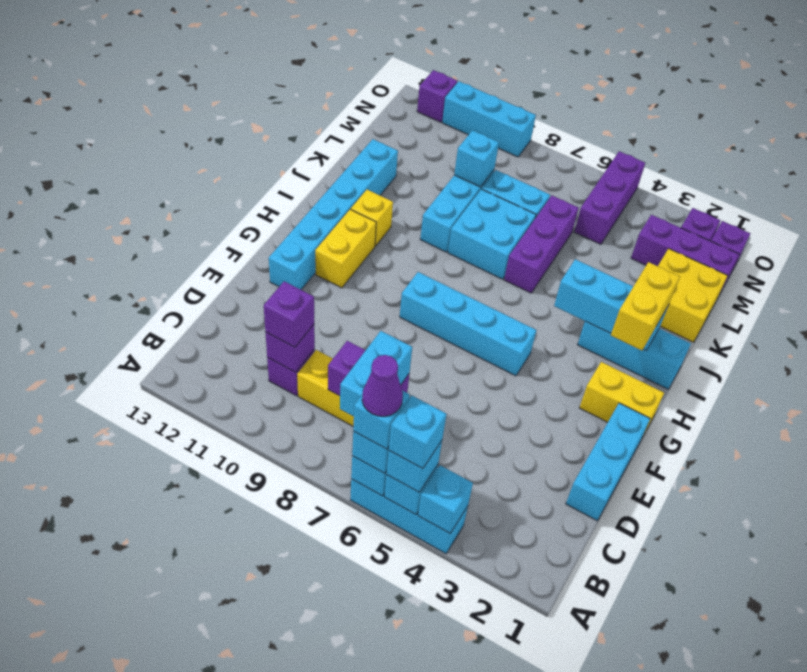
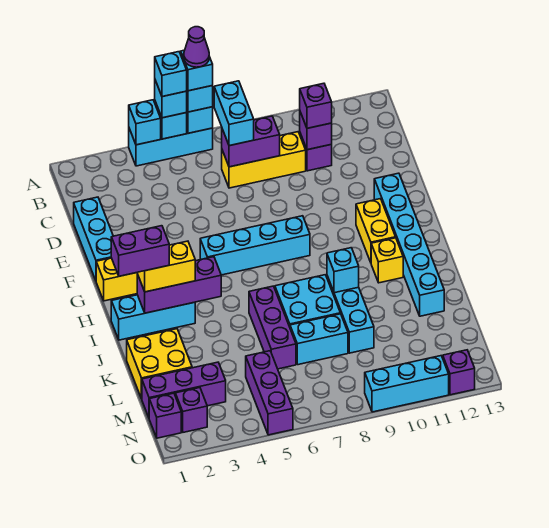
yellow brick H2:I2 level 3 -> yellow brick I2:I3 level 3
none -> purple brick I1:I2 level 4
cyan brick I2:I4 level 2 -> purple brick I2:I4 level 2
cyan brick L9 level 2 -> cyan brick J9 level 2

